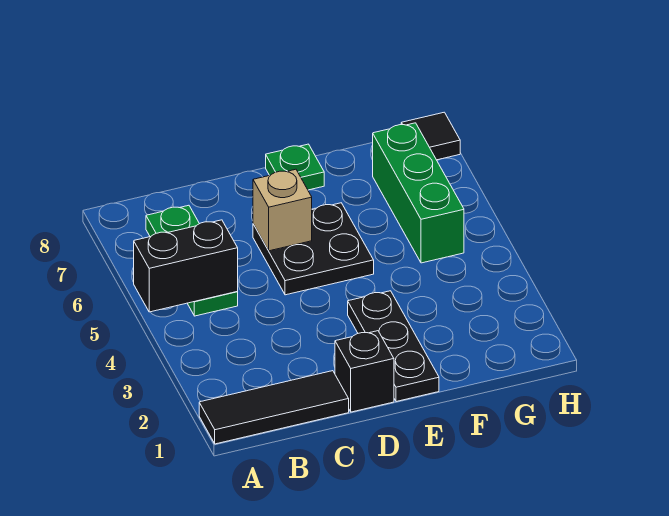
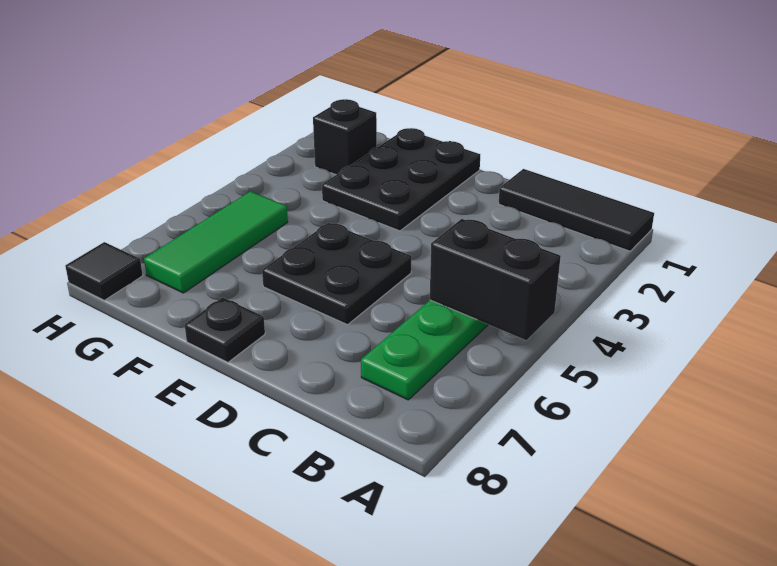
black brick D1 level 1 -> black brick G2 level 1
tan brick D6 level 2 -> none
black plate E1:E3 level 1 -> black plate E1:F3 level 1
green plate E8 level 1 -> black plate E8 level 1
green brick G5:G7 level 1 -> green tile G5:G7 level 1

